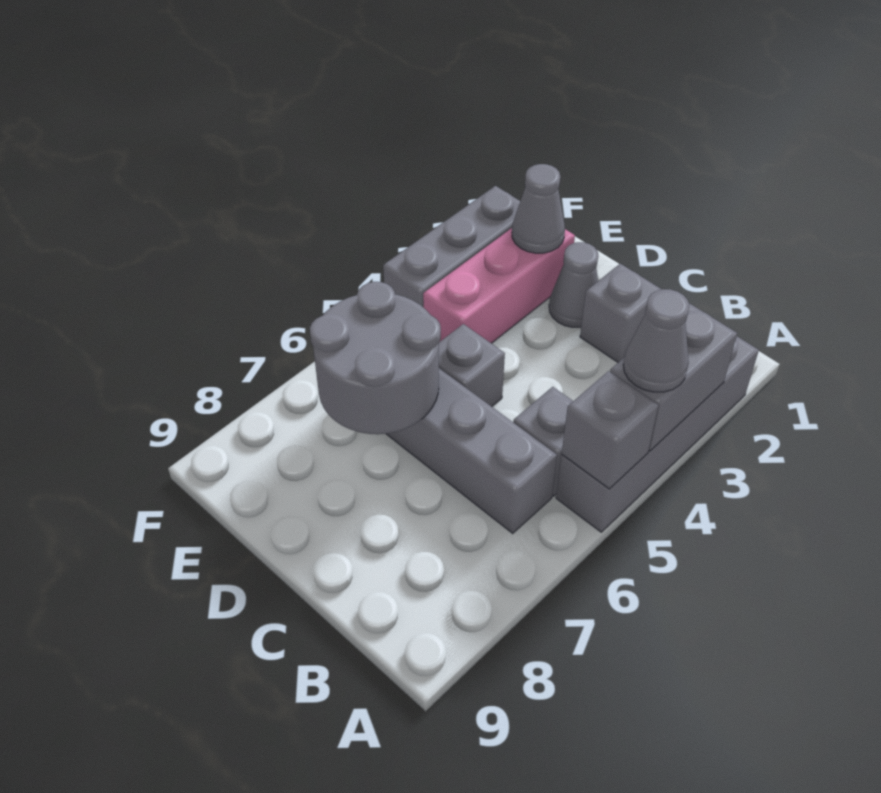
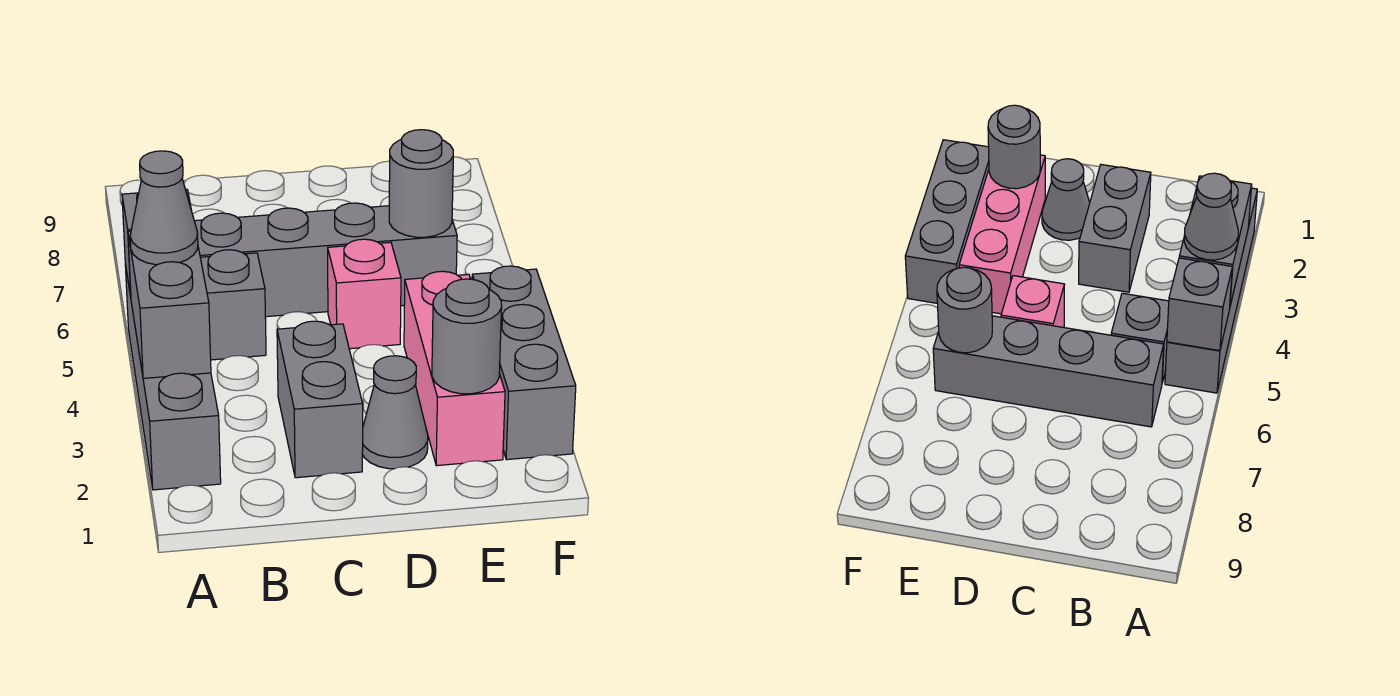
grey brick C2 level 1 -> grey brick C2:C3 level 1
grey brick D5 level 1 -> pink brick D5 level 1
grey round brick D6:E7 level 2 -> grey round brick E6 level 2
grey cone E2 level 2 -> grey round brick E2 level 2

